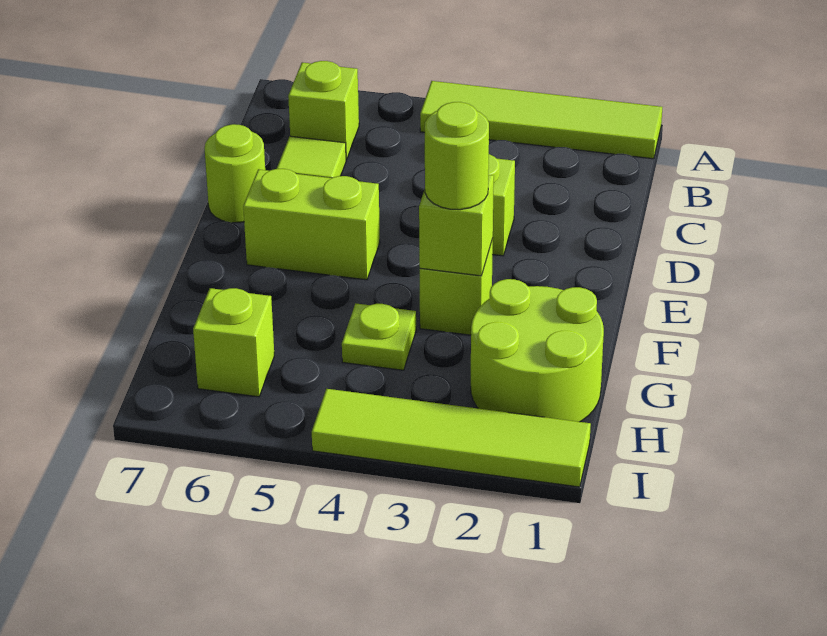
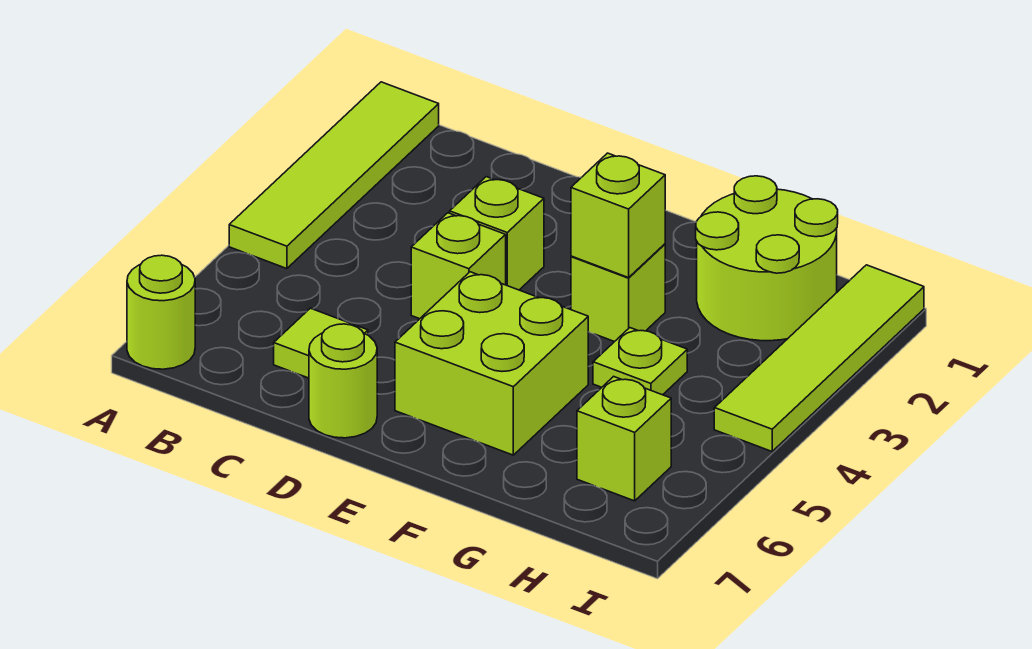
lime brick B6 level 1 -> lime brick D4 level 1
lime brick E5:E6 level 1 -> lime brick E5:F6 level 1
lime round brick F3 level 3 -> lime round brick A7 level 1

